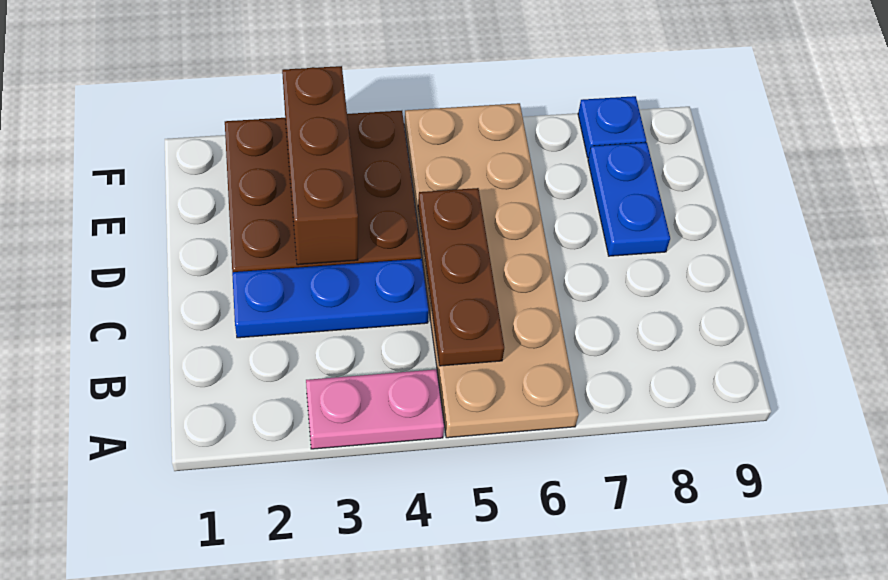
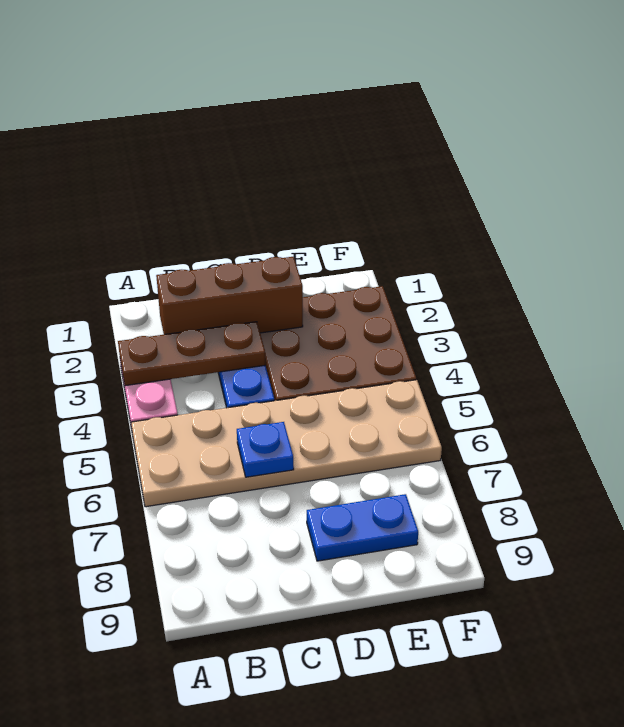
brown plate B5:D5 level 2 -> brown plate A3:C3 level 2
brown brick D3:F3 level 2 -> brown brick B2:D2 level 2
blue plate F8 level 1 -> blue plate C6 level 2

